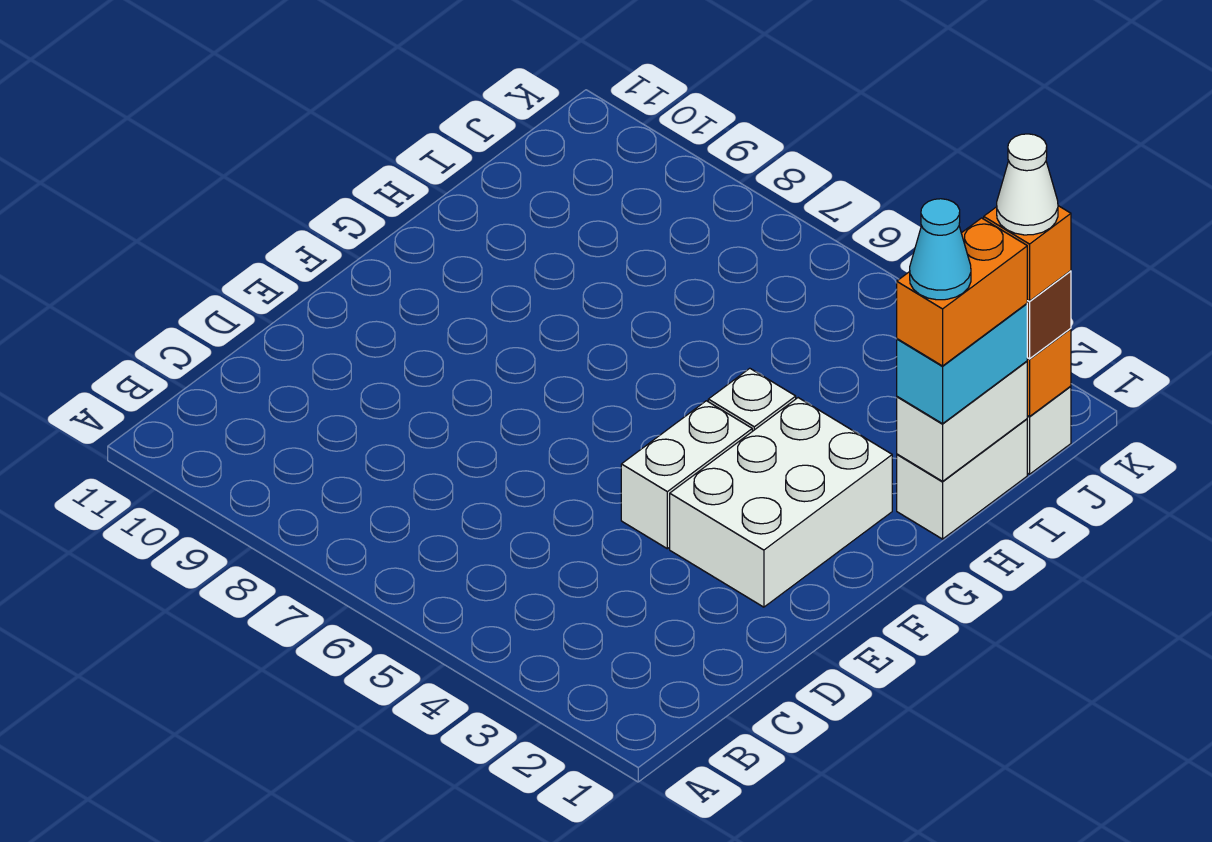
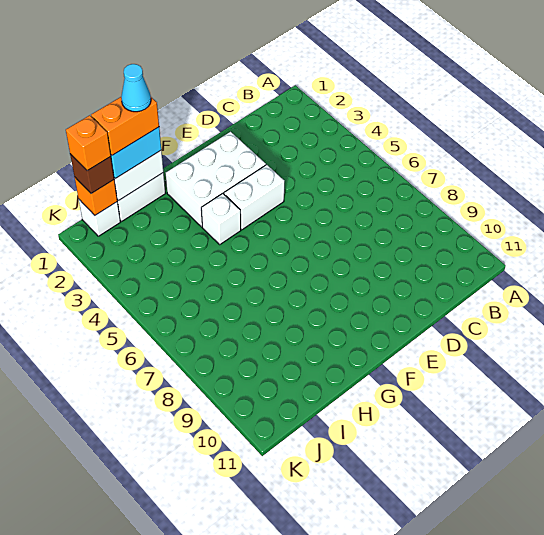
white cone J1 level 5 -> none

